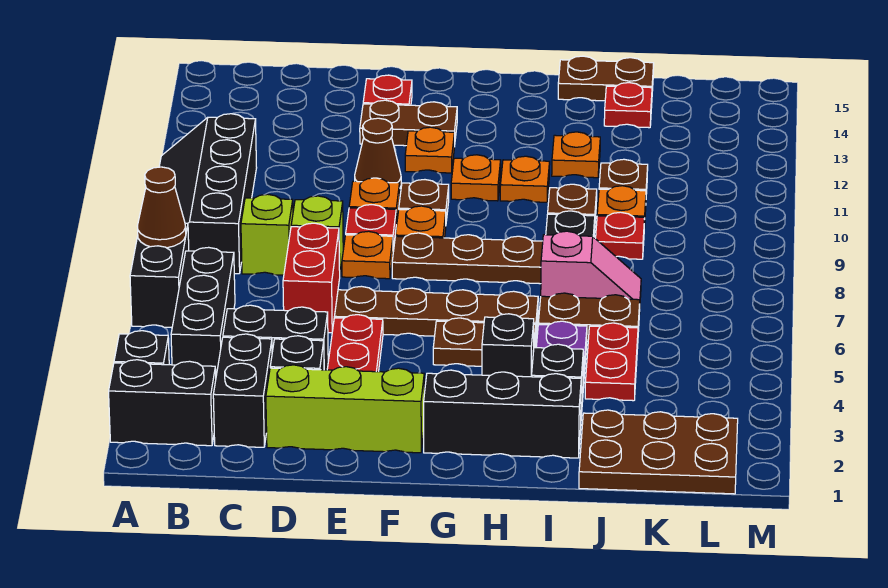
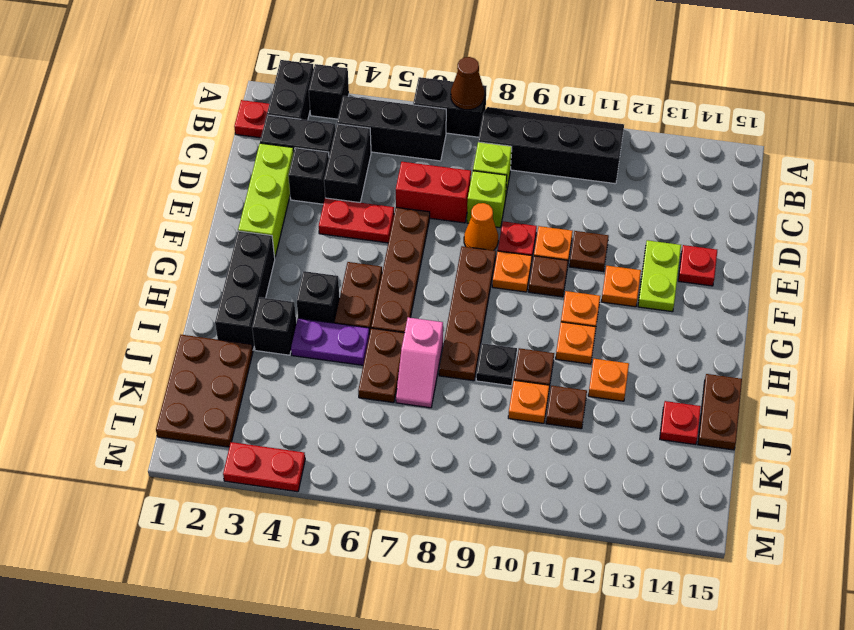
orange plate E8 level 1 -> orange cone E8 level 1
brown cone E11 level 1 -> brown plate E11 level 1
brown plate E13:F13 level 1 -> lime plate E13:F13 level 1
red plate J4:J5 level 1 -> red plate M3:M4 level 1
red plate J9 level 1 -> red plate B1 level 1

